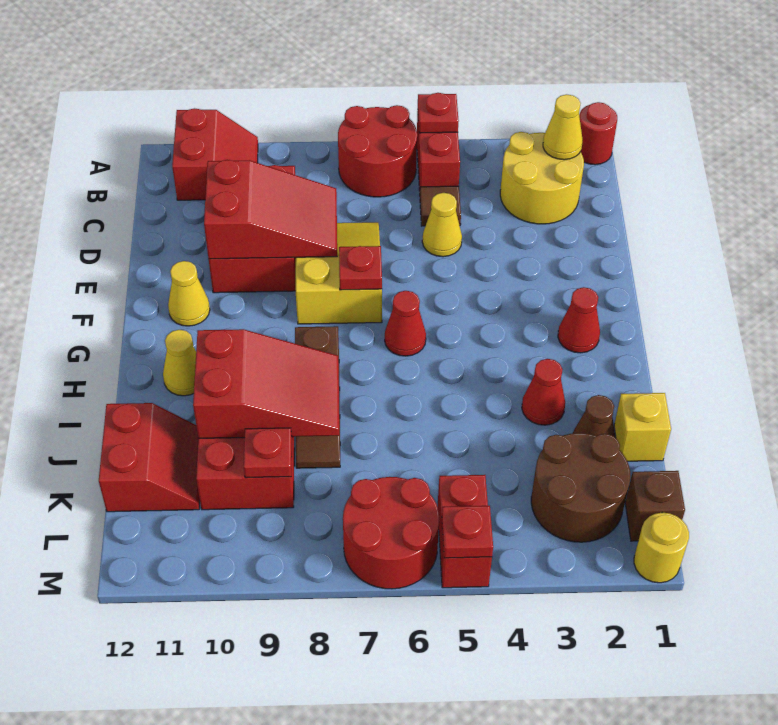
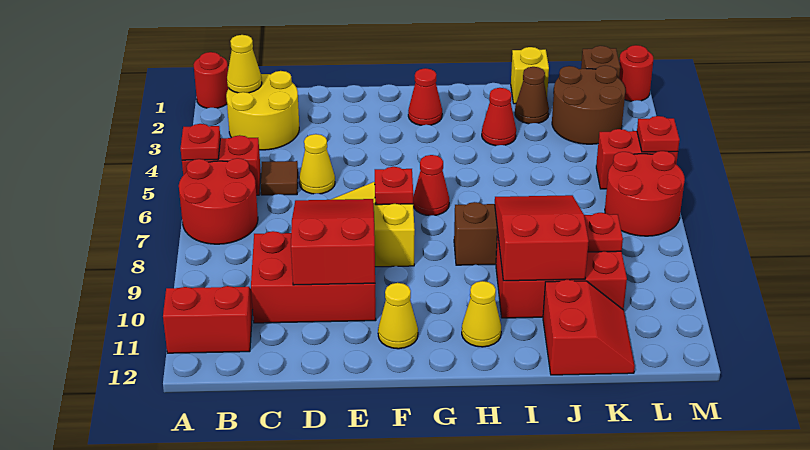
red slope J11:K12 level 1 top 12 -> red slope J11:K12 level 1 top J
yellow round brick M1 level 1 -> red round brick M1 level 1

